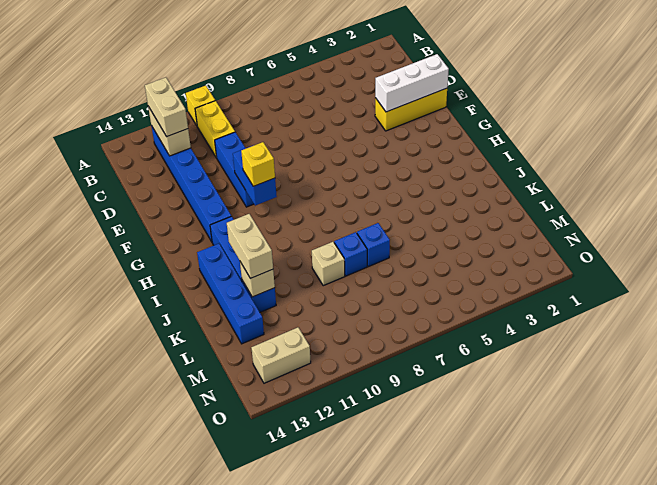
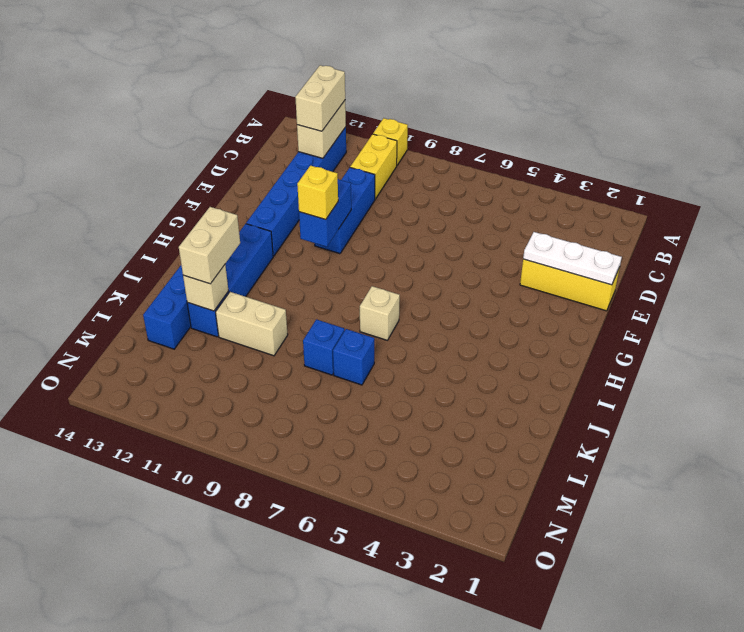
white brick E1:E3 level 2 -> white plate E1:E3 level 2
tan brick K9 level 1 -> tan brick I7 level 1
tan brick N12:N13 level 1 -> tan brick K10:K11 level 1

